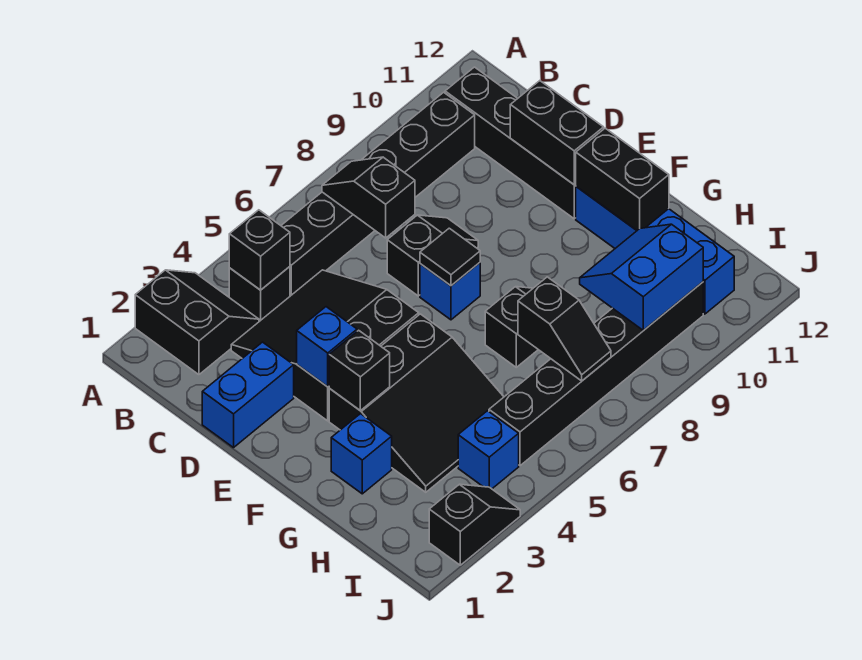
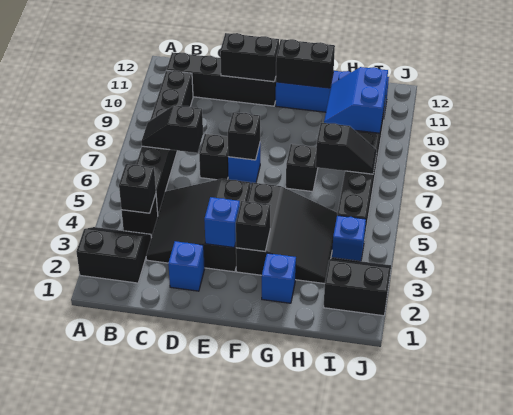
blue brick D1:D2 level 1 -> blue brick D2 level 1
black tile E7 level 2 -> black brick E7 level 2
black slope J2:J3 level 1 top 2 -> black slope I2:J3 level 1 top 2

